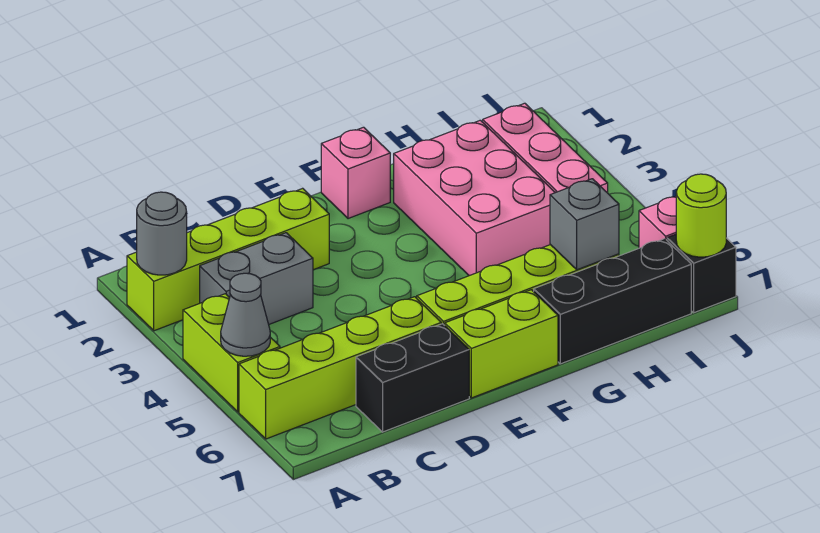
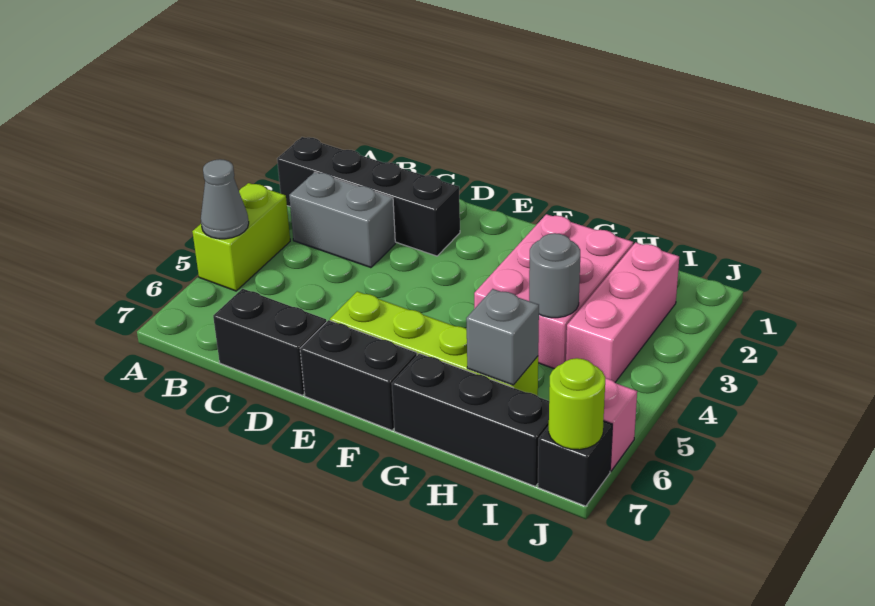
lime brick A2:D2 level 1 -> black brick A2:D2 level 1
grey round brick A2 level 2 -> grey round brick H4 level 2
lime brick A6:D6 level 1 -> none
lime brick E7:F7 level 1 -> black brick E7:F7 level 1
pink brick F1 level 1 -> none

